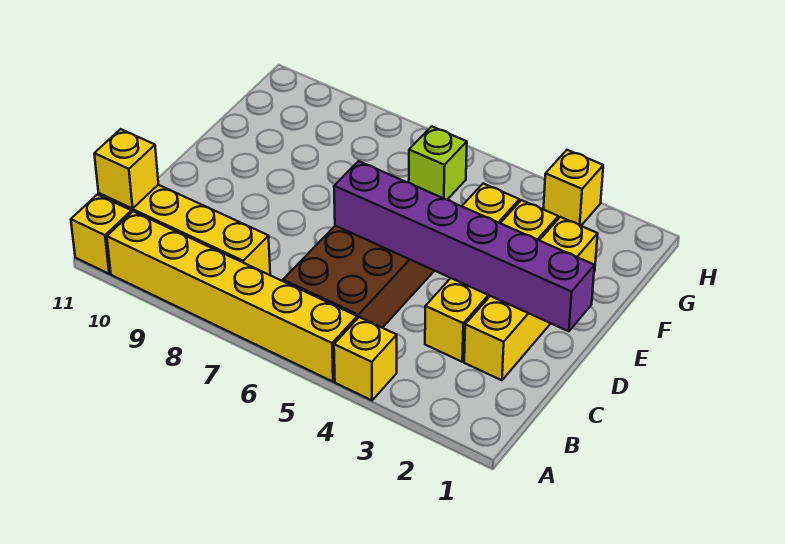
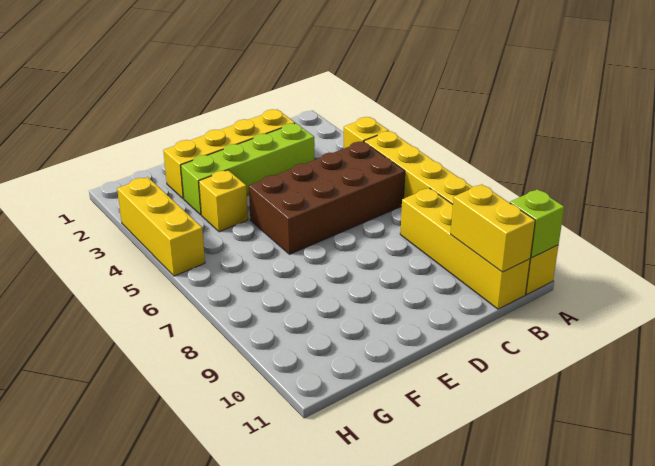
yellow brick B11 level 2 -> yellow brick B10:B11 level 2
yellow brick C3:F3 level 1 -> lime brick C3:F3 level 1
purple brick D1:D6 level 2 -> none
lime brick G6 level 1 -> lime brick A11 level 2
yellow brick H3 level 1 -> yellow brick H3:H5 level 1

